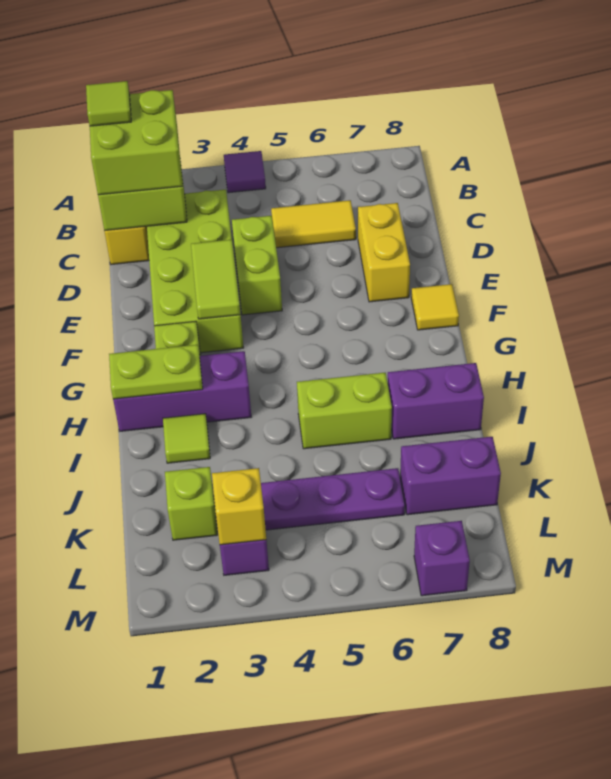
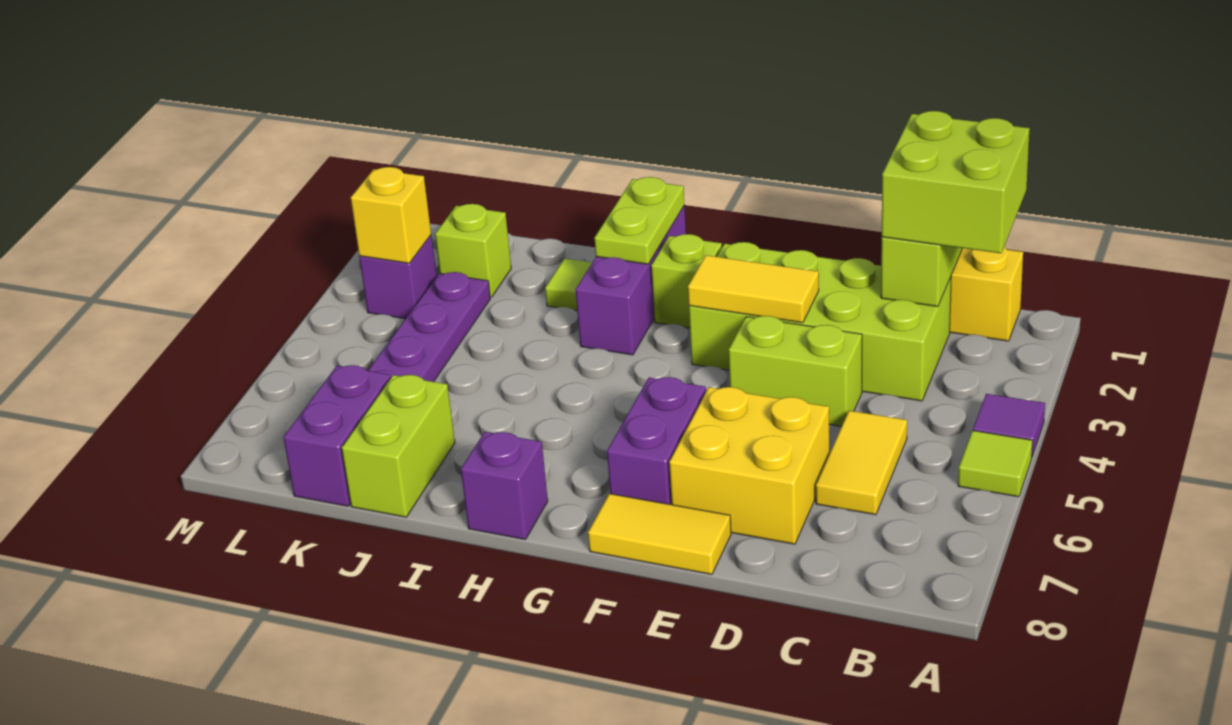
lime tile B1 level 4 -> lime tile A5 level 1
yellow brick D7:E7 level 1 -> yellow brick D6:E7 level 1
lime tile E3:F3 level 2 -> yellow tile E3:F3 level 2
yellow tile F8 level 1 -> yellow tile E8:F8 level 1
lime brick I5:I6 level 1 -> lime brick J7:J8 level 1
purple brick I7:I8 level 1 -> purple brick F6:F7 level 1
purple brick M7 level 1 -> purple brick H8 level 1

